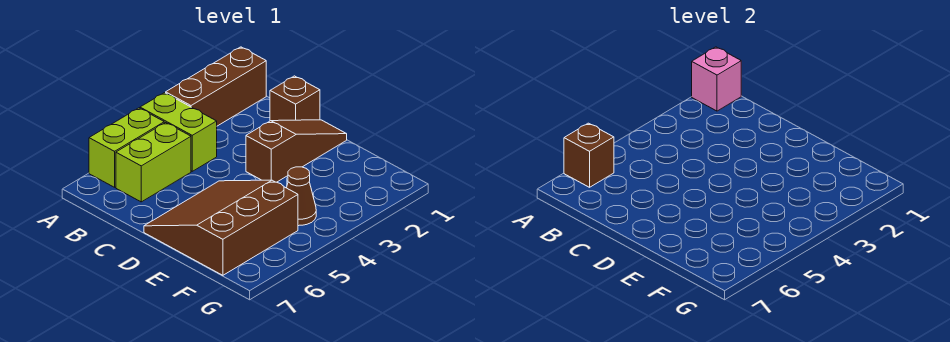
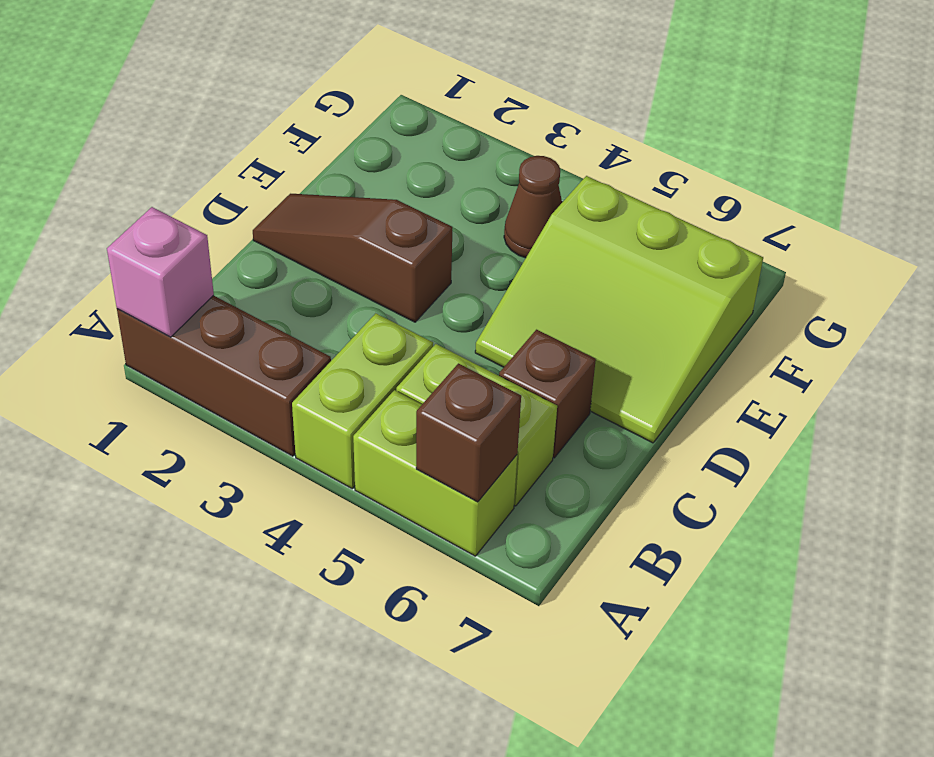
brown brick C1 level 1 -> brown brick C6 level 1
brown slope D5:F7 level 1 top F -> lime slope D5:F7 level 1 top F

